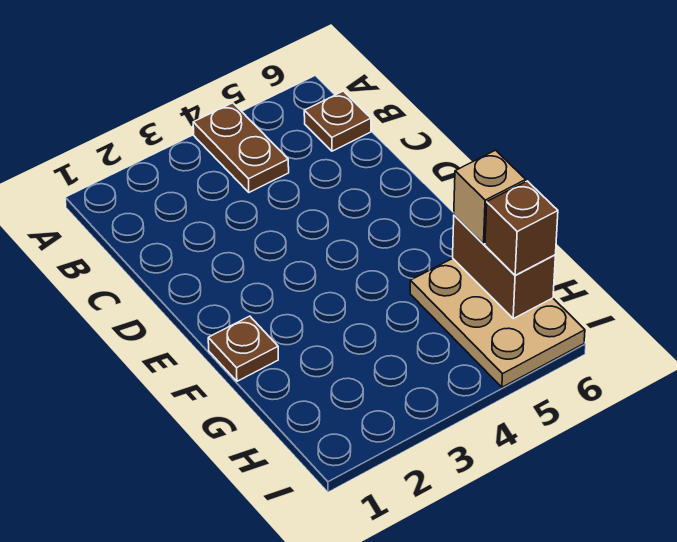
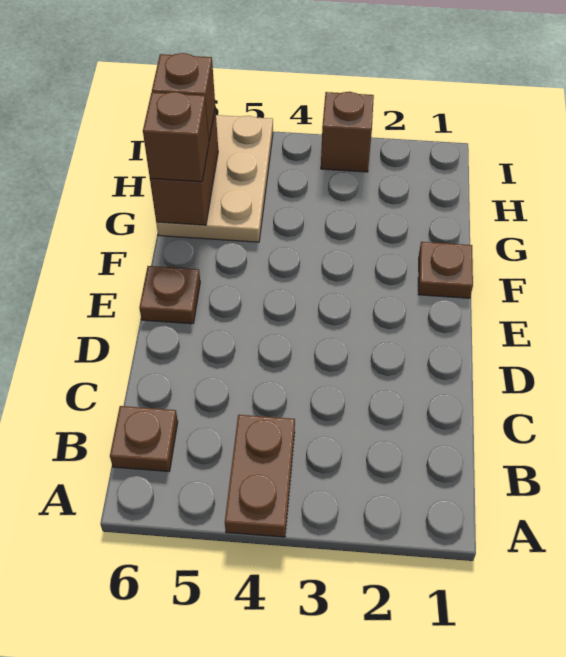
none -> brown plate E6 level 1
tan brick G6 level 3 -> brown brick G6 level 3
none -> brown brick I3 level 1

